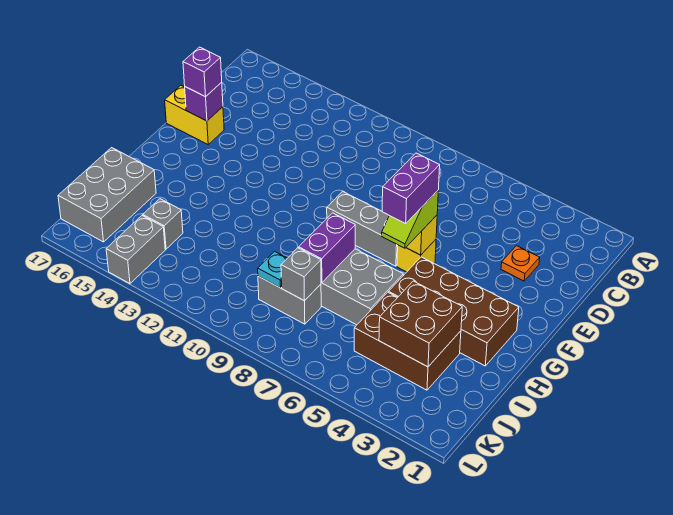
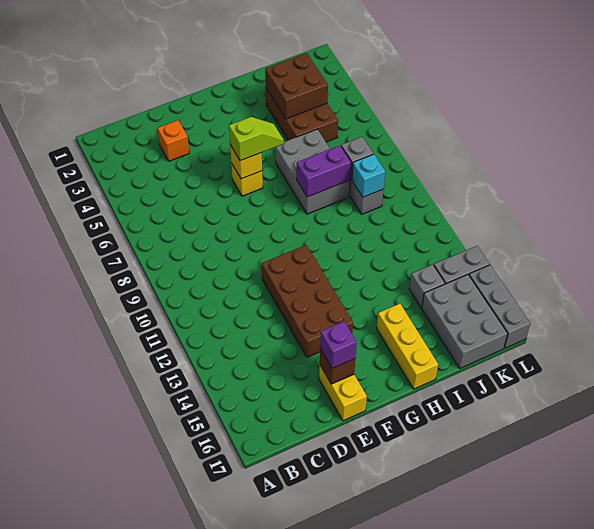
orange plate D3 level 1 -> orange brick D3 level 1
purple brick E16 level 2 -> brown brick E16 level 2
purple brick F6:G6 level 4 -> none
grey brick F7:F9 level 1 -> grey brick L15:L17 level 1
brown brick G2:H5 level 1 -> brown brick E11:F14 level 1
none -> yellow brick H15:H17 level 1
grey brick I16:K17 level 1 -> grey brick J15:K17 level 1
cyan plate J9 level 2 -> cyan brick J9 level 2

